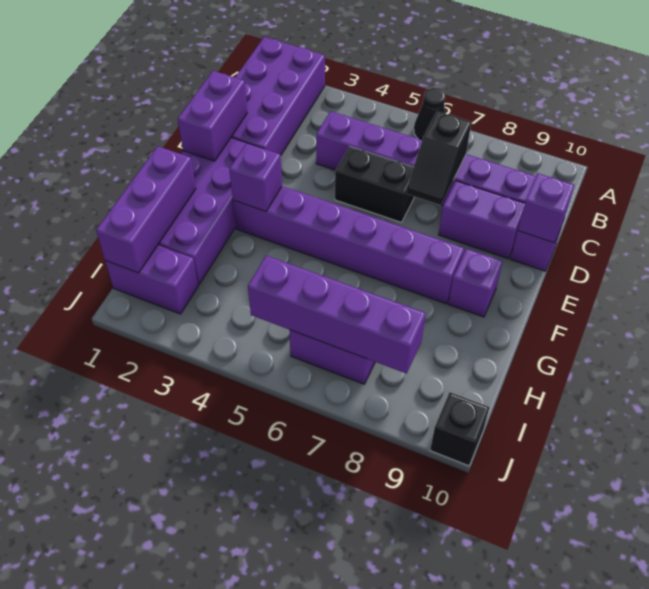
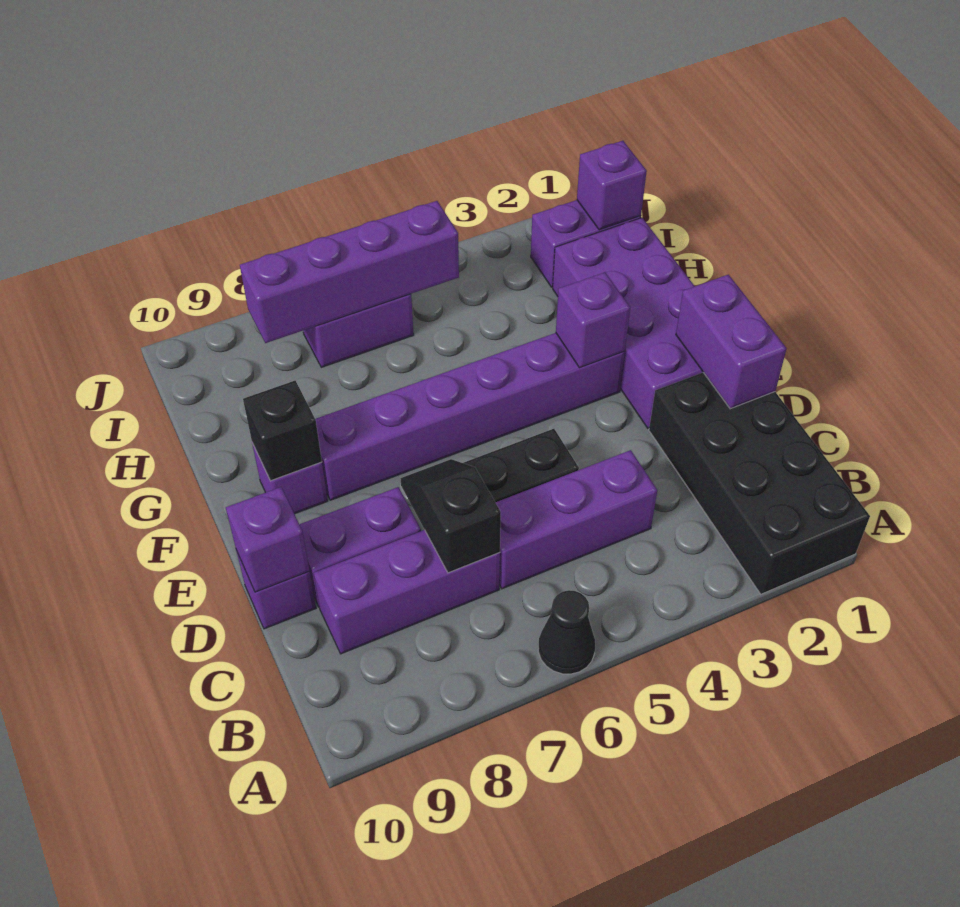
purple brick A1:D2 level 1 -> black brick A1:D2 level 1
purple brick G1:I1 level 2 -> purple brick I1 level 2
black brick J10 level 1 -> black brick F9 level 2

